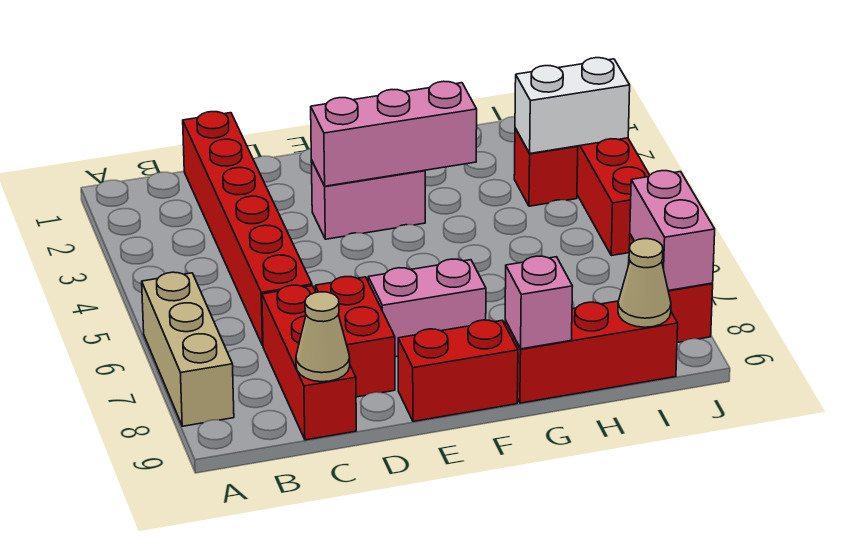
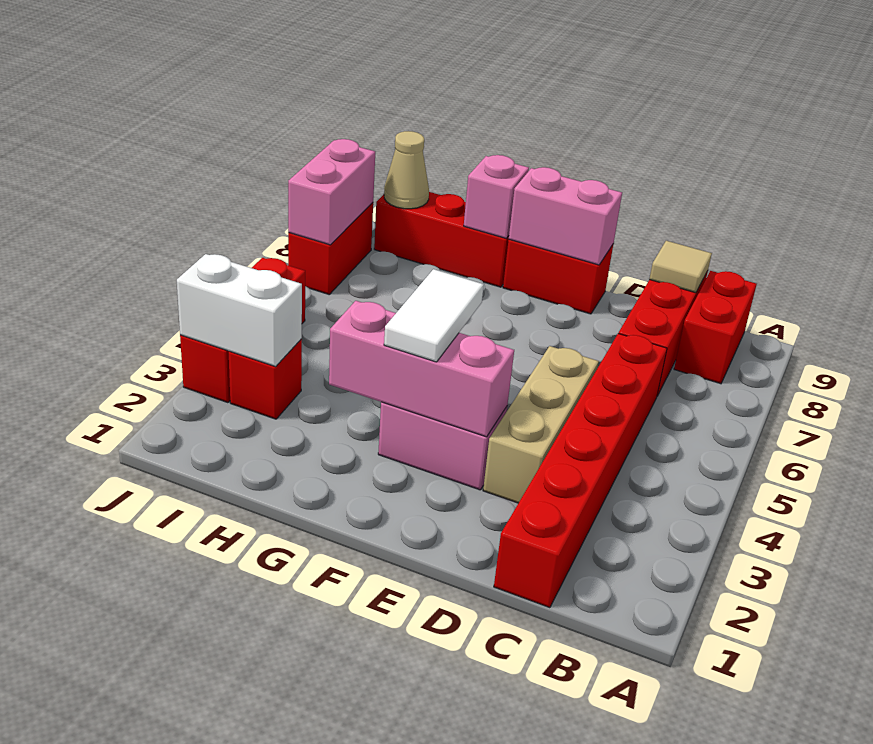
tan brick A6:A8 level 1 -> tan brick D3:D5 level 1
tan cone C9 level 2 -> tan tile C9 level 2
red brick D7:D8 level 1 -> red brick B8:B9 level 1
pink brick E7:F7 level 1 -> pink brick E9:F9 level 2
none -> white tile F3:F4 level 3

